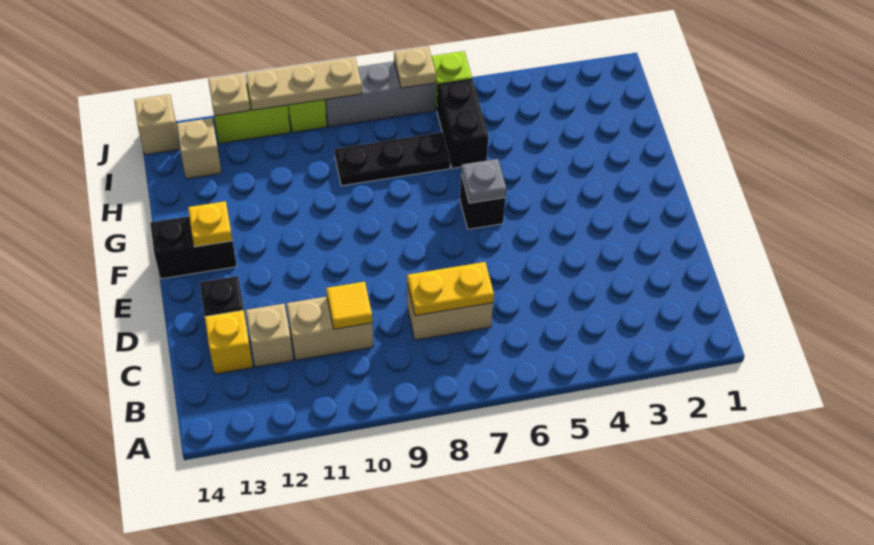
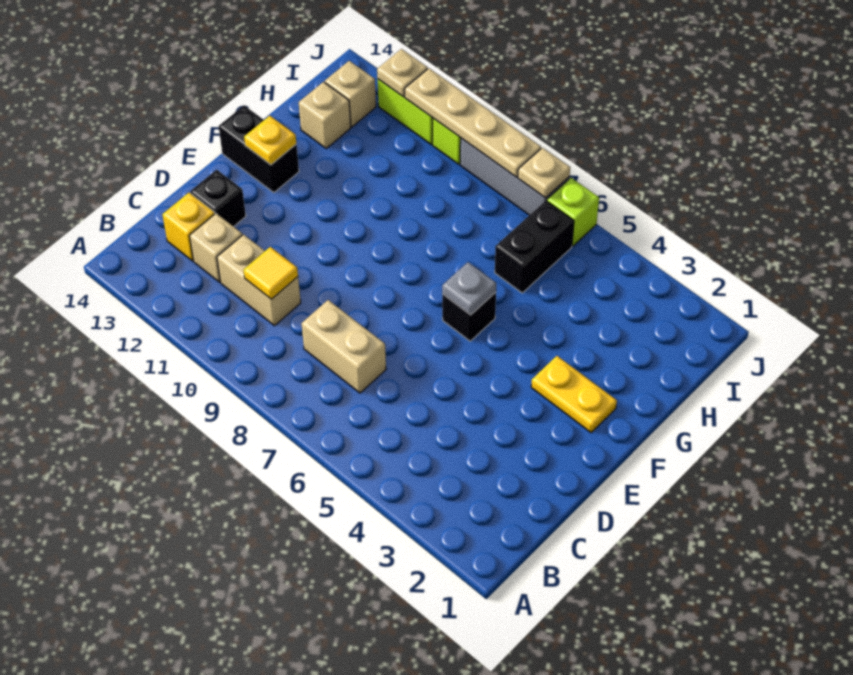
yellow plate C7:C8 level 2 -> yellow plate F2:F3 level 1
black plate H7:H9 level 1 -> none
tan plate J9:J11 level 2 -> tan plate J8:J11 level 2
tan brick J14 level 1 -> tan brick H13 level 1

